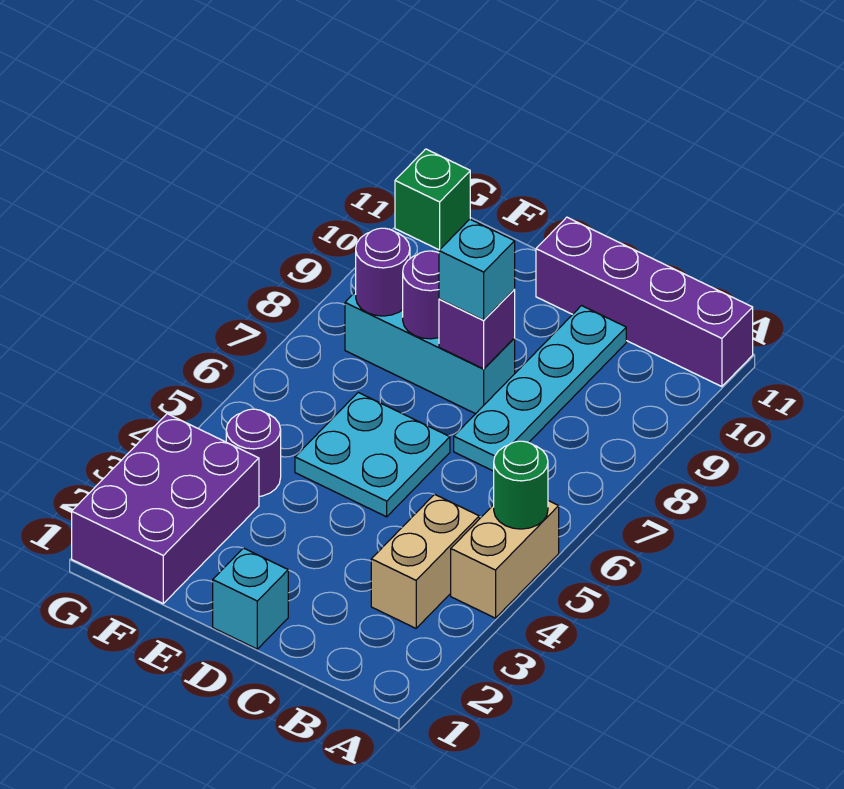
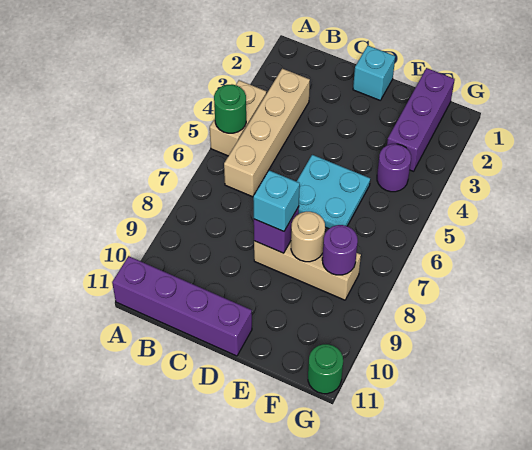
tan brick B3:B4 level 1 -> tan brick B3:B6 level 1
cyan plate C7:C10 level 1 -> none
cyan brick D8:F8 level 1 -> tan brick D8:F8 level 1
purple round brick E8 level 2 -> tan round brick E8 level 2
purple brick F1:G3 level 1 -> purple brick F1:F3 level 1
green brick G11 level 1 -> green round brick G11 level 1

